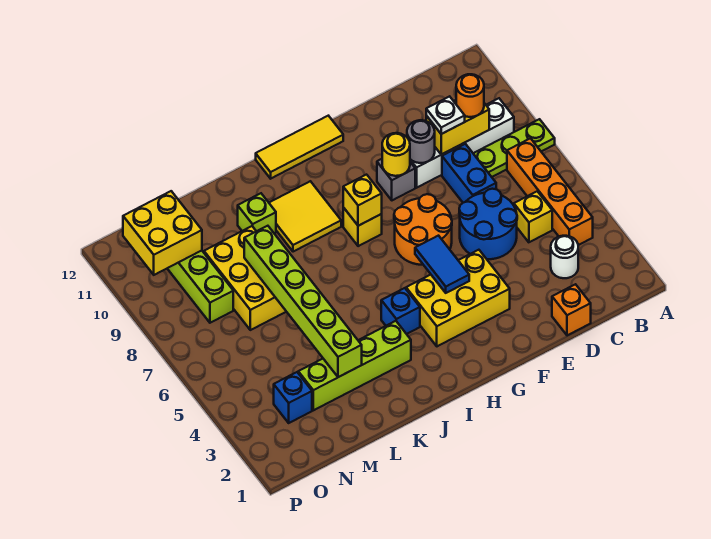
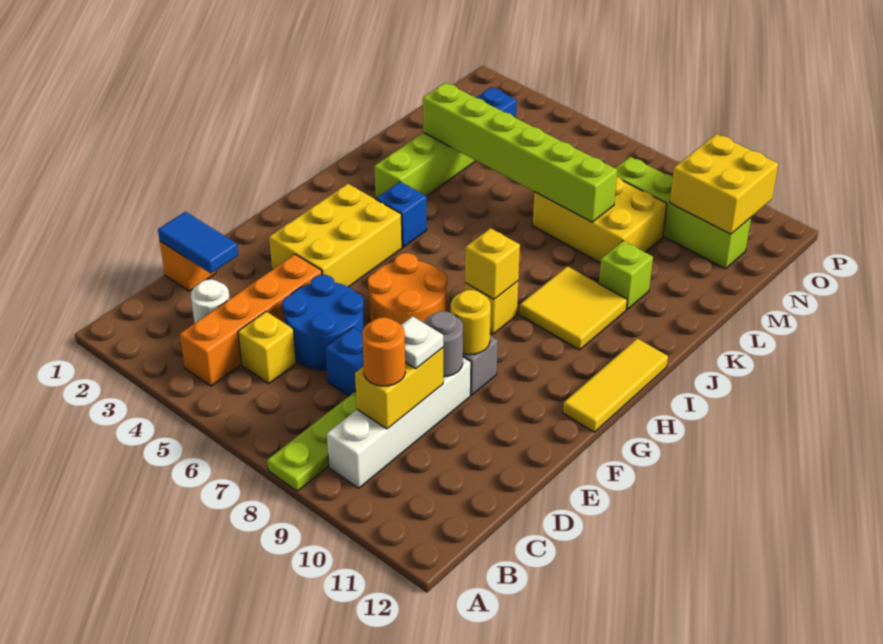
orange brick B4:B7 level 1 -> orange brick B4:E4 level 1
blue tile G4:G5 level 2 -> blue tile D1:D2 level 2

